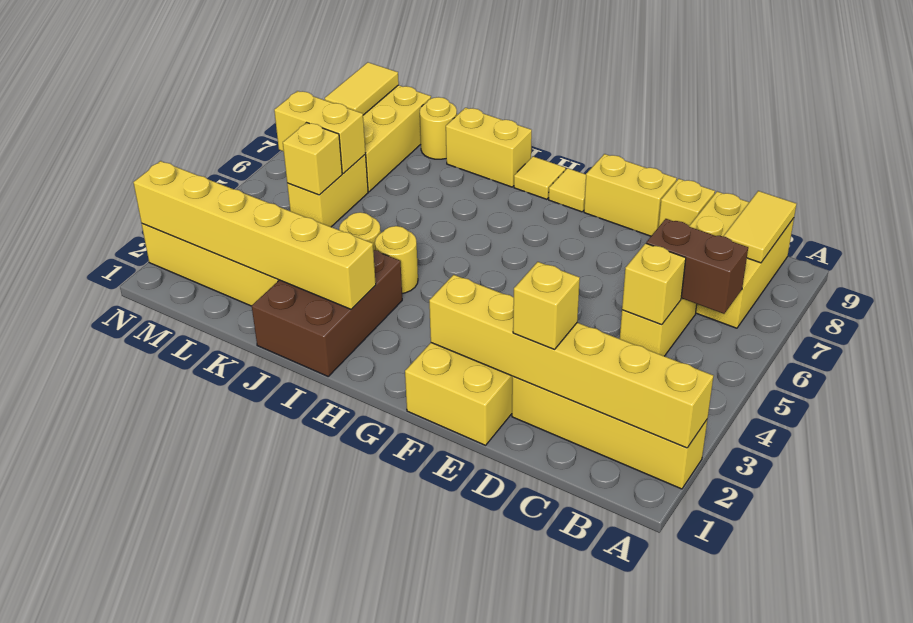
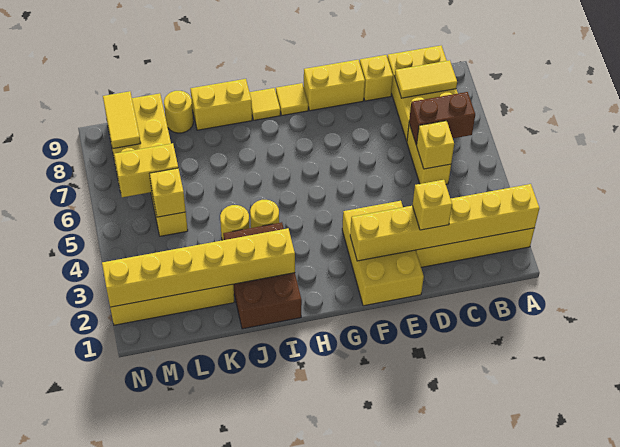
yellow tile B8:B9 level 2 -> yellow tile B8:C8 level 2

